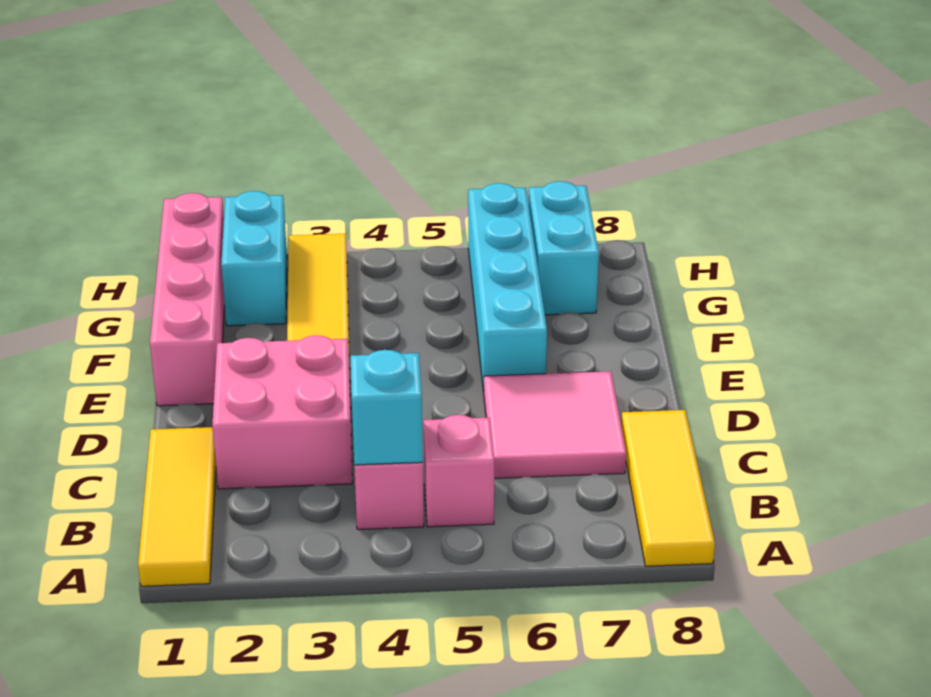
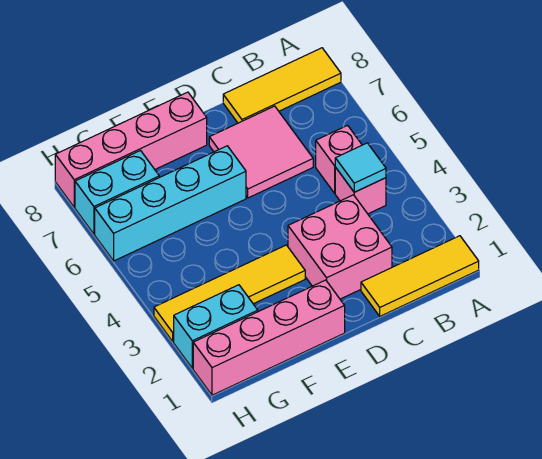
cyan brick B4 level 2 -> cyan tile B4 level 2
none -> pink brick E8:H8 level 1

